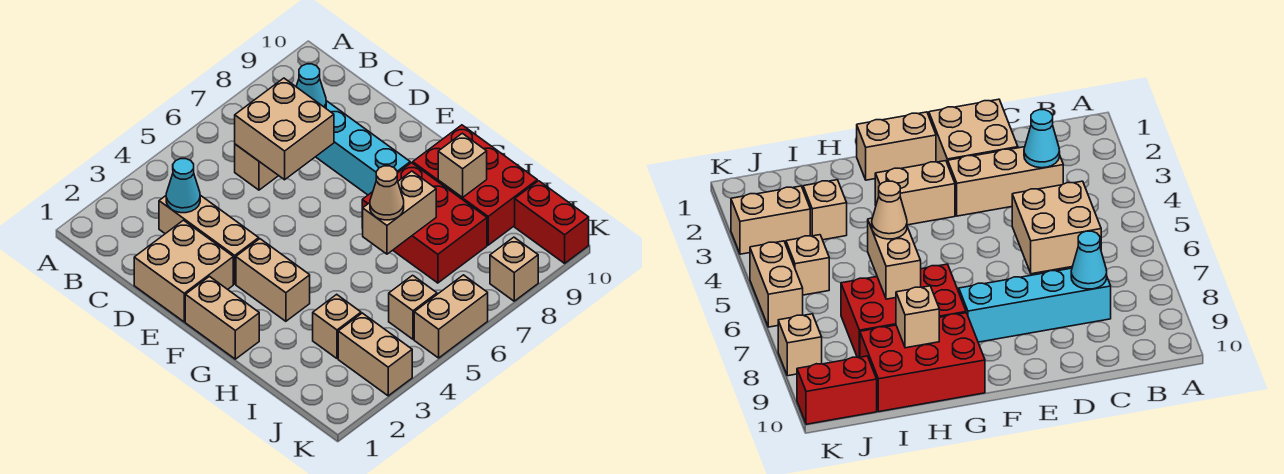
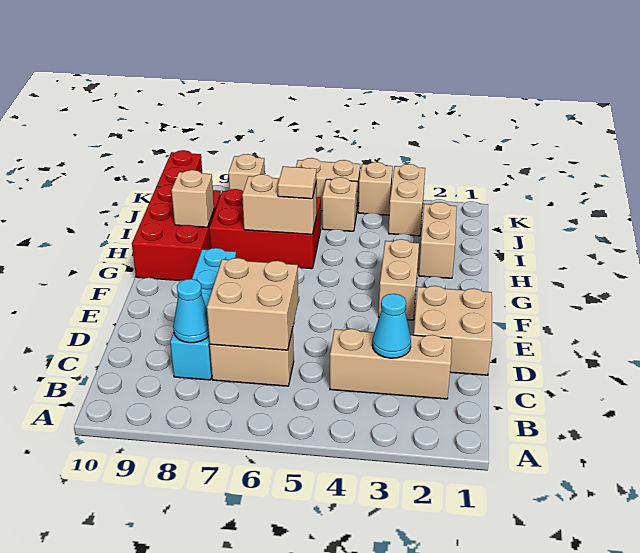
tan brick C3:E3 level 1 -> tan brick C2:C4 level 1
tan brick F1:G1 level 1 -> tan brick H2:I2 level 1
red brick G7:I8 level 1 -> red brick H6:I8 level 1
tan cone H6 level 3 -> tan tile H6 level 3
tan brick I3 level 1 -> tan brick K4 level 1

